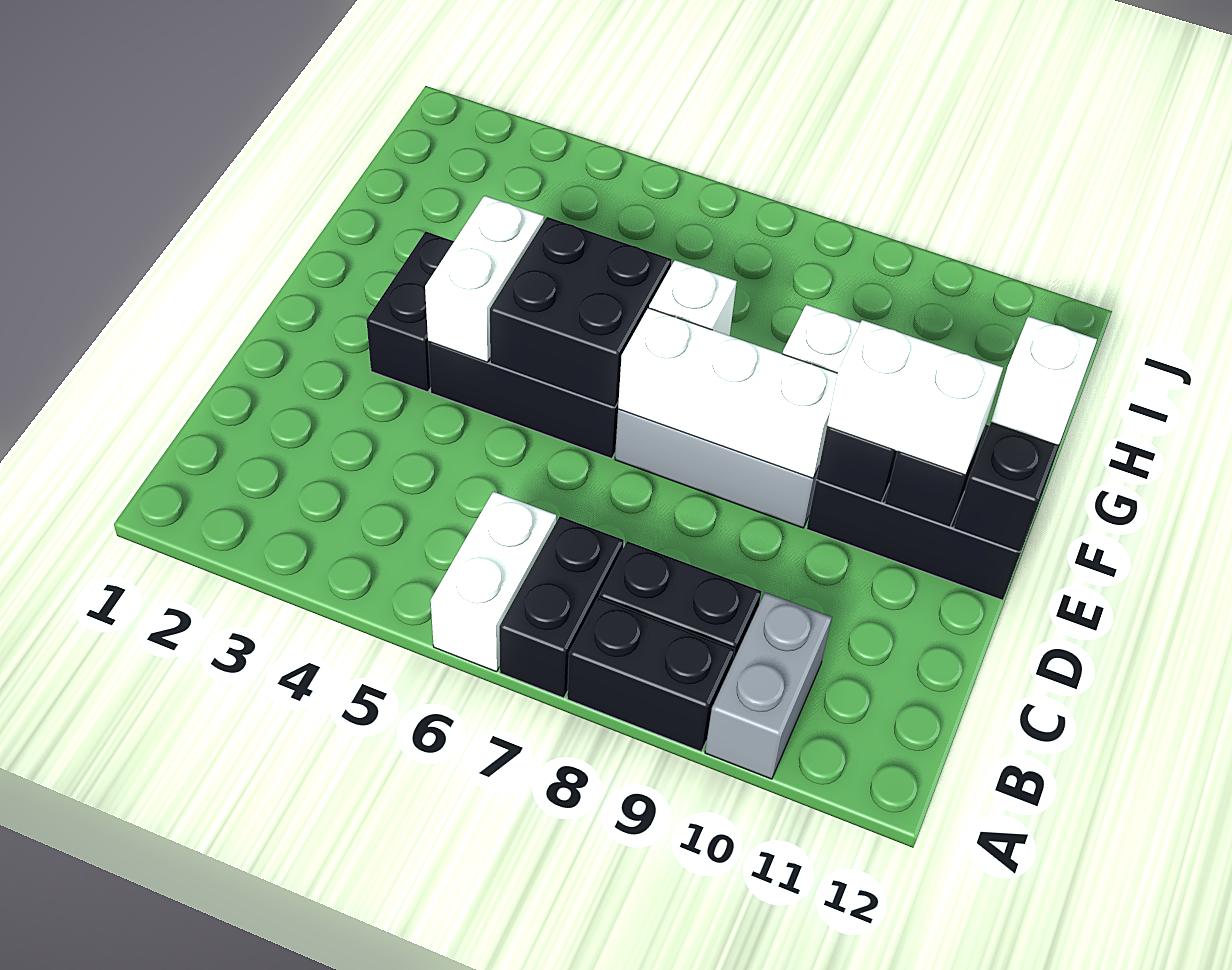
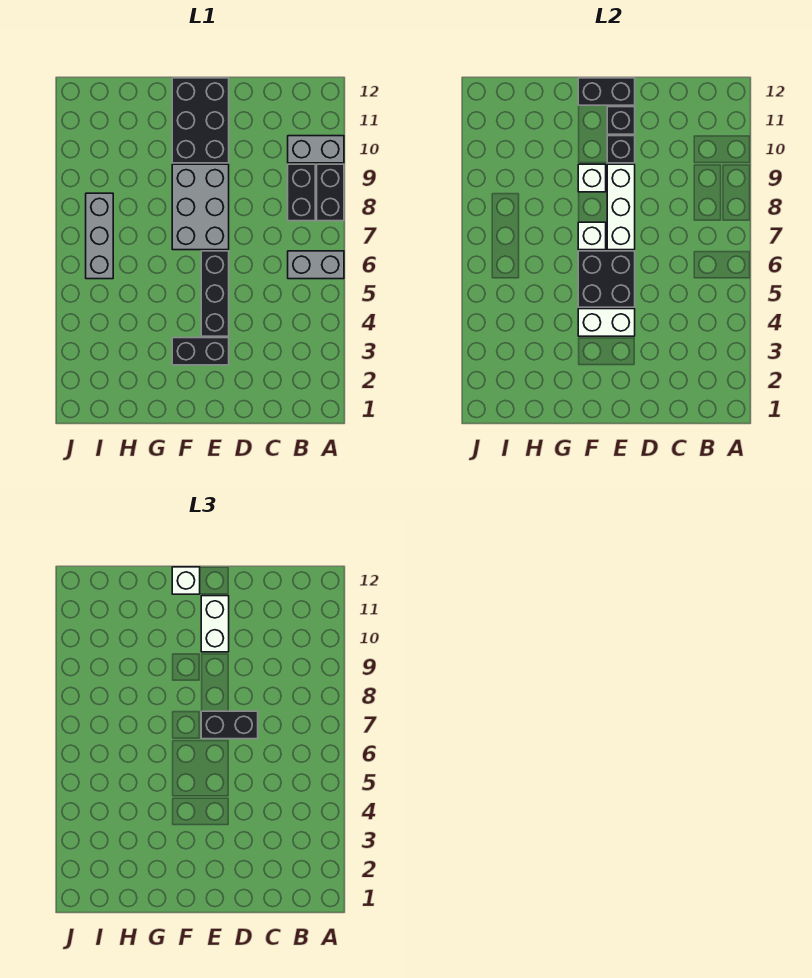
white brick A6:B6 level 1 -> grey brick A6:B6 level 1
black brick A7:B7 level 1 -> black brick D7:E7 level 3
none -> grey brick I6:I8 level 1

